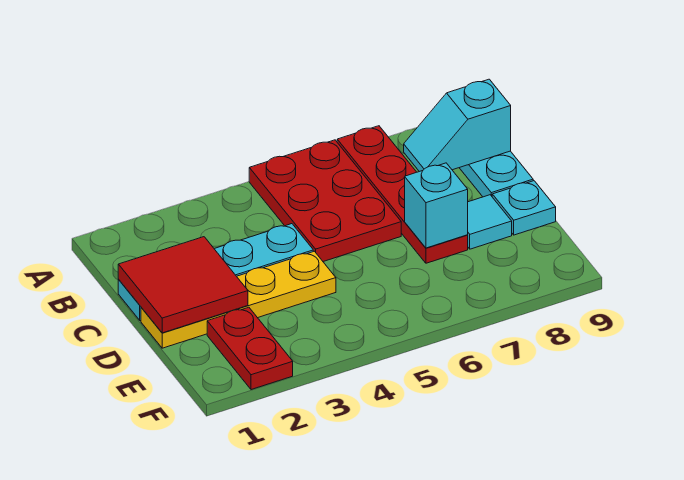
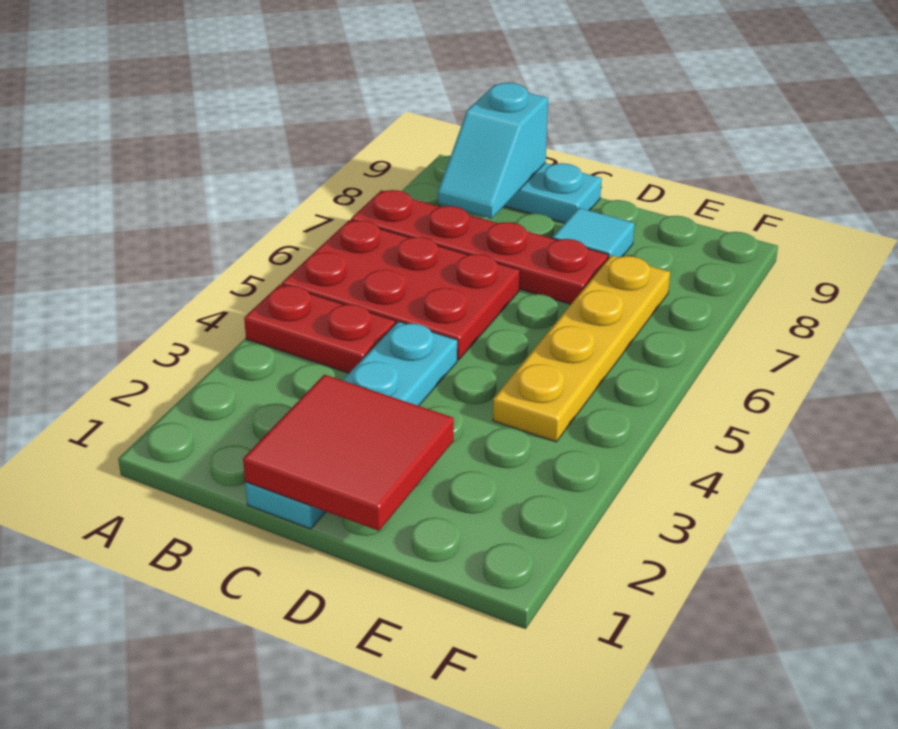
yellow plate D1:D4 level 1 -> yellow plate E4:E7 level 1
cyan brick D7 level 2 -> none
cyan plate D9 level 1 -> none
red plate E2:F2 level 1 -> red plate A4:B4 level 1

